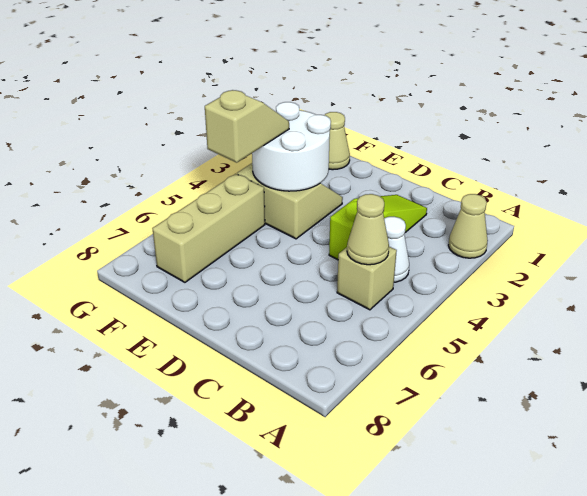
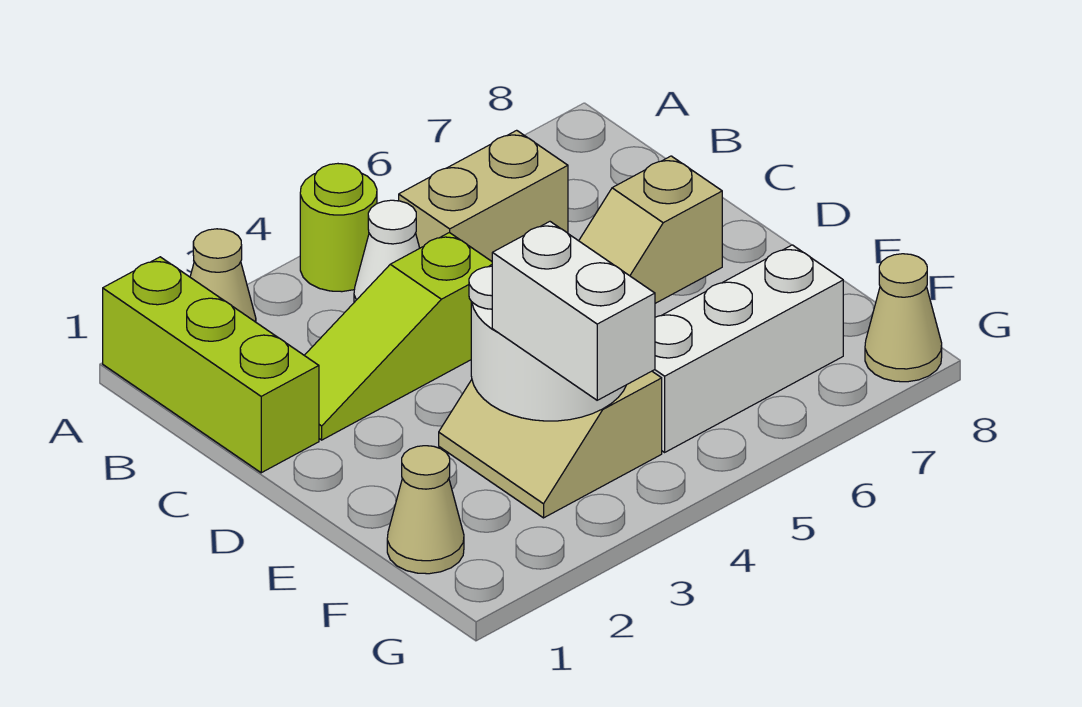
none -> lime brick A1:C1 level 1
none -> lime round brick A4 level 1
tan brick B5 level 1 -> tan brick B5:B6 level 1
tan cone B5 level 2 -> tan cone G8 level 1
none -> white brick F3:G3 level 3
tan brick F5:F7 level 1 -> white brick F5:F7 level 1

